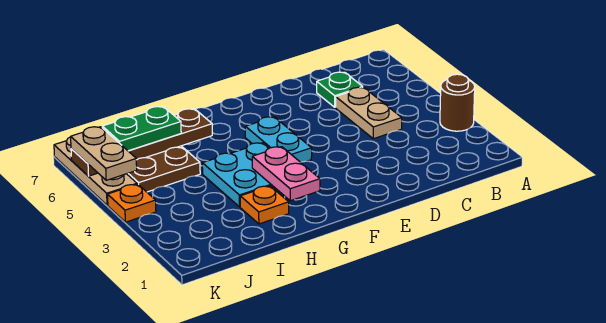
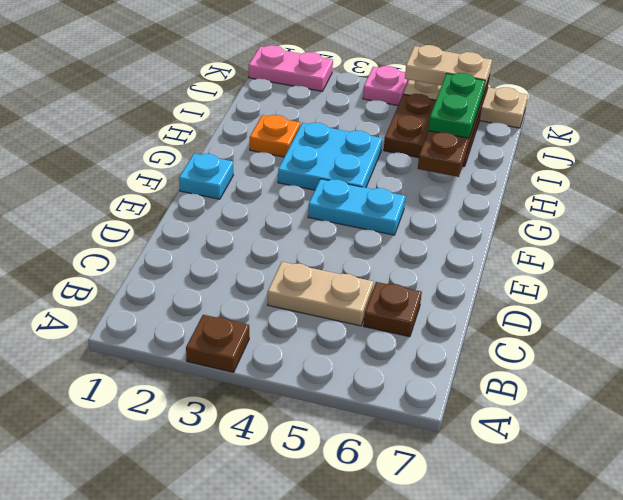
brown round brick A3 level 1 -> brown plate A3 level 1
green plate C6 level 1 -> brown plate C6 level 1
none -> cyan plate F1 level 1
pink plate G2:G3 level 2 -> pink plate K1:K2 level 1
orange plate K4 level 1 -> pink plate K4 level 1

